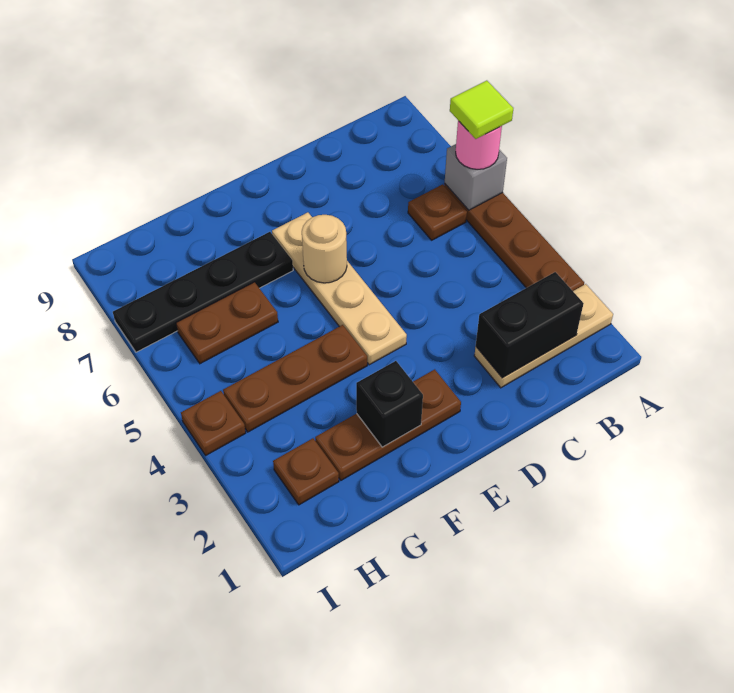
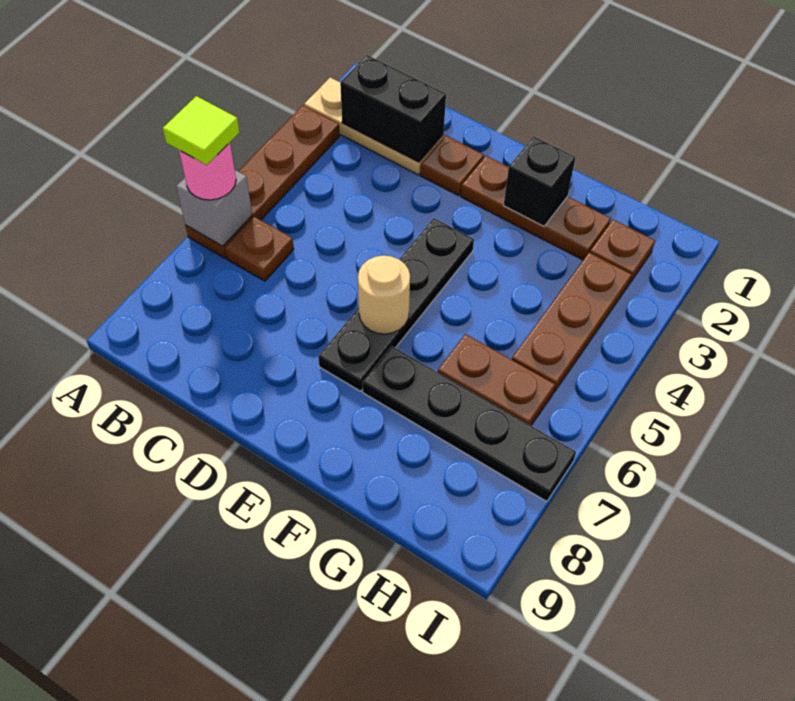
tan plate E4:E7 level 1 -> black plate E4:E7 level 1
brown plate F4:H4 level 1 -> brown plate H3:H5 level 1
brown plate I4 level 1 -> brown plate D2 level 1

